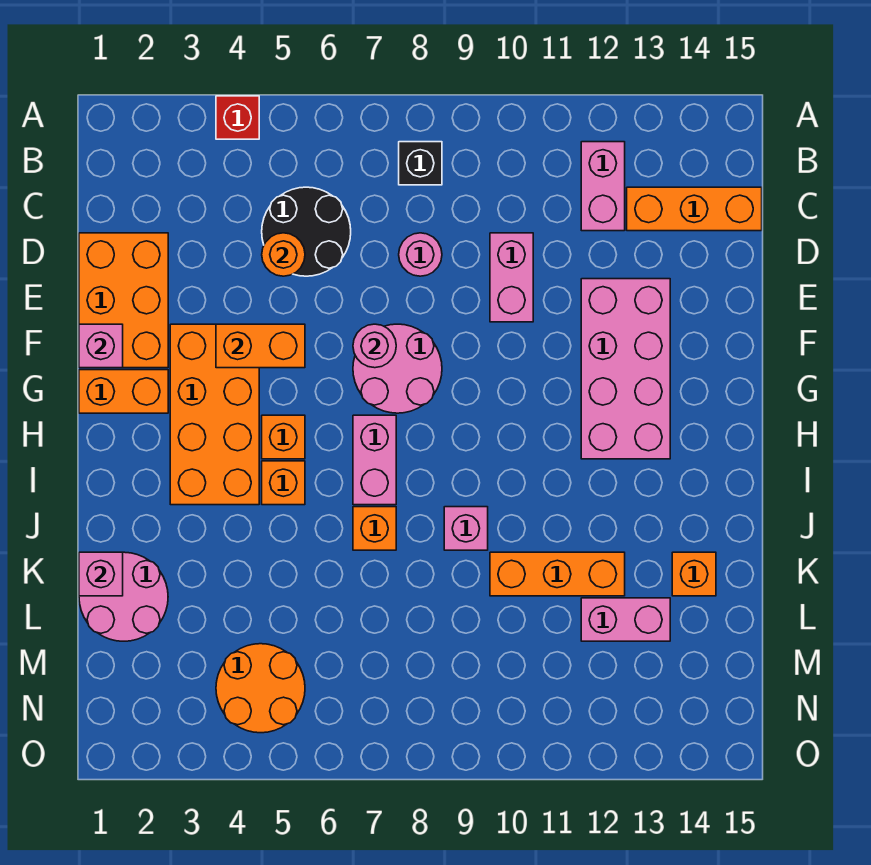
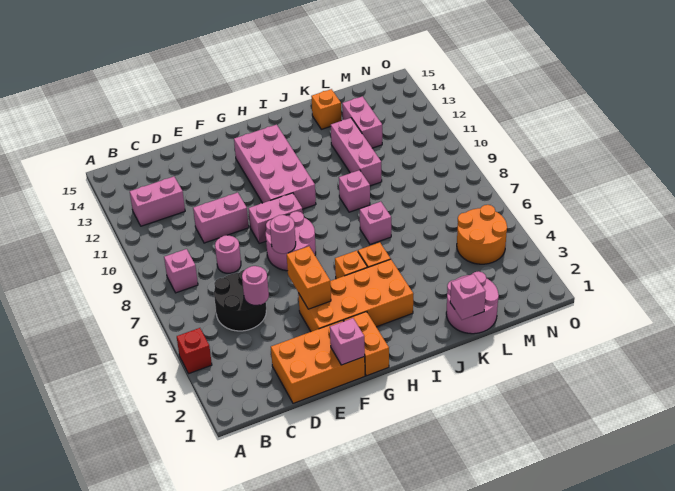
black brick B8 level 1 -> pink brick B8 level 1
orange brick C13:C15 level 1 -> none
orange round brick D5 level 2 -> pink round brick D5 level 2
pink brick E12:H13 level 1 -> pink brick G10:H13 level 1
pink brick H7:I7 level 1 -> pink brick F9:G9 level 1
orange brick J7 level 1 -> pink brick J7 level 1
orange brick K10:K12 level 1 -> pink brick K10:K12 level 1

